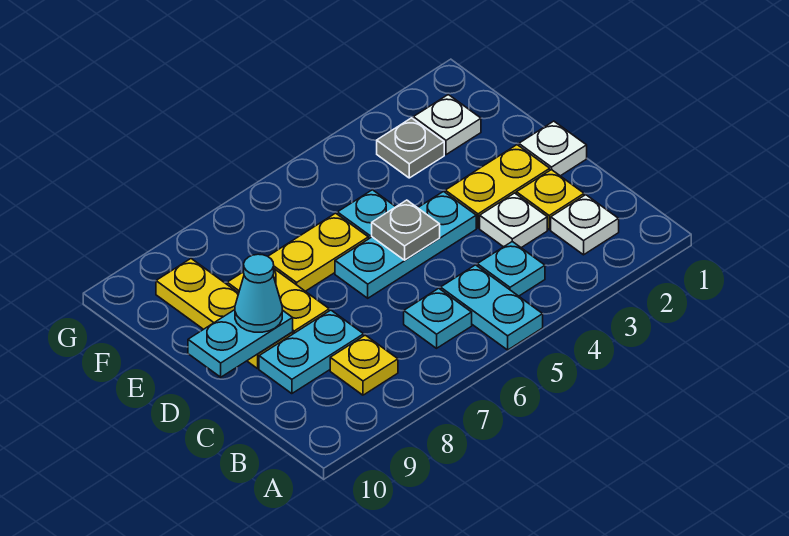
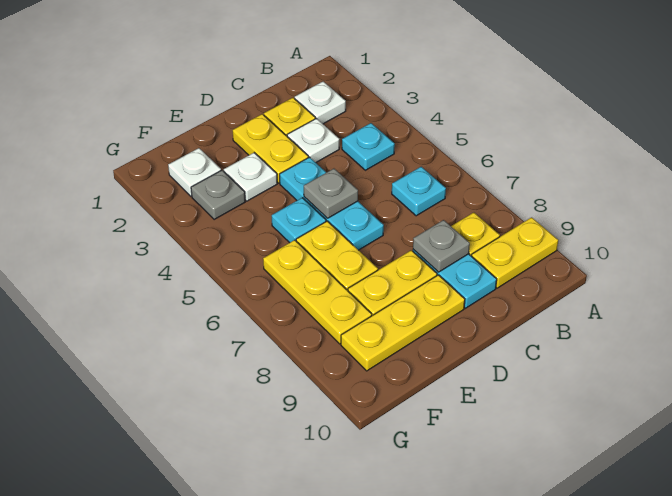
cyan plate A5:B5 level 1 -> none
none -> yellow plate A9:B9 level 1
none -> grey plate C8 level 2
white plate D1 level 1 -> white plate E3 level 1
cyan plate D9:D10 level 2 -> none
cyan cone D9 level 3 -> none
none -> yellow plate F6:F8 level 1

